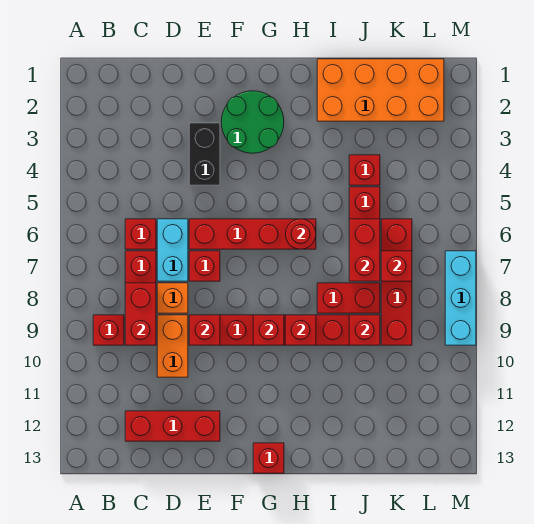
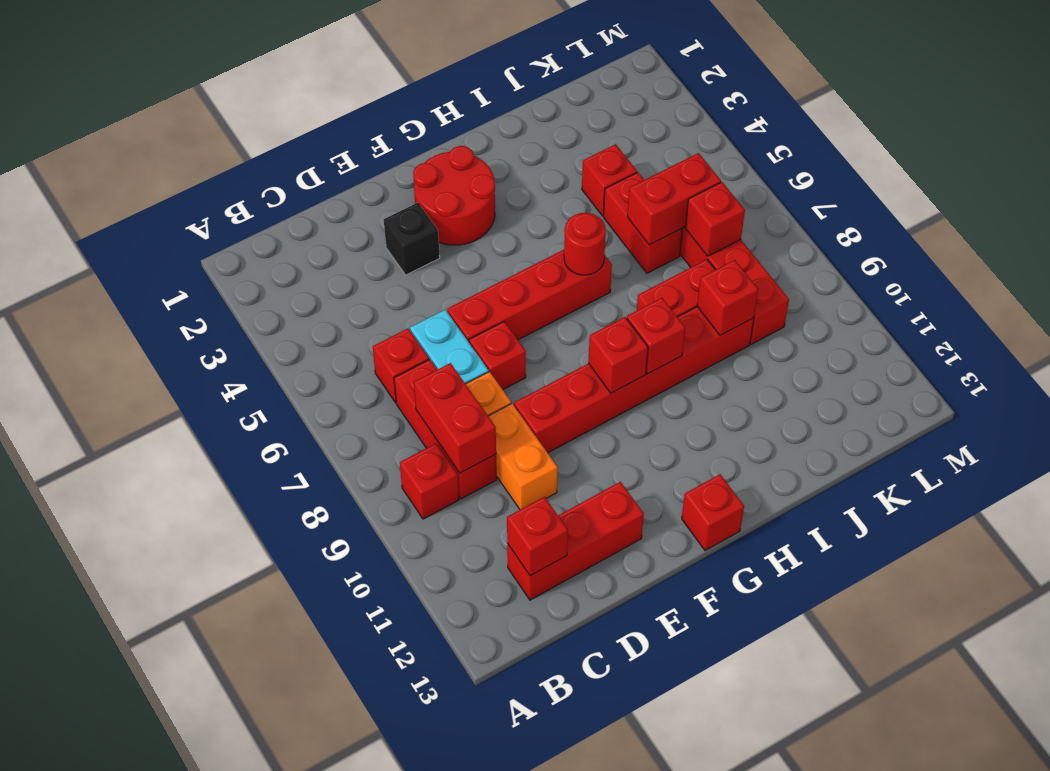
black brick E3:E4 level 1 -> black brick E3 level 1
red brick E9 level 2 -> red brick C12 level 2
green round brick F2:G3 level 1 -> red round brick F2:G3 level 1
orange brick I1:L2 level 1 -> none
red brick J6:J7 level 2 -> red brick J6:K6 level 2
cyan brick M7:M9 level 1 -> none

